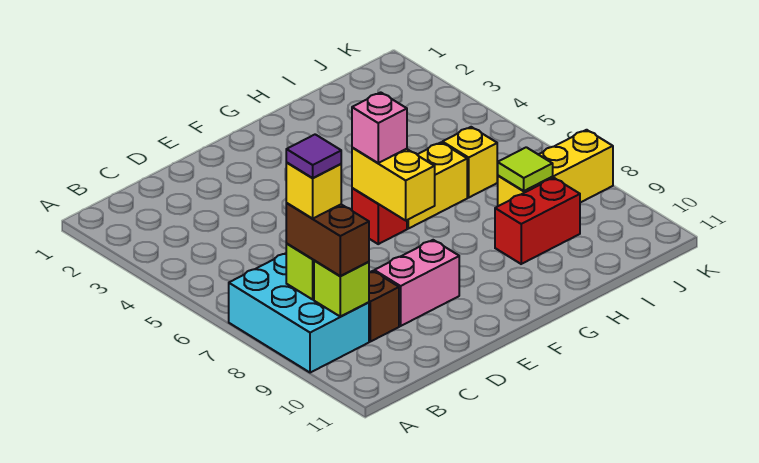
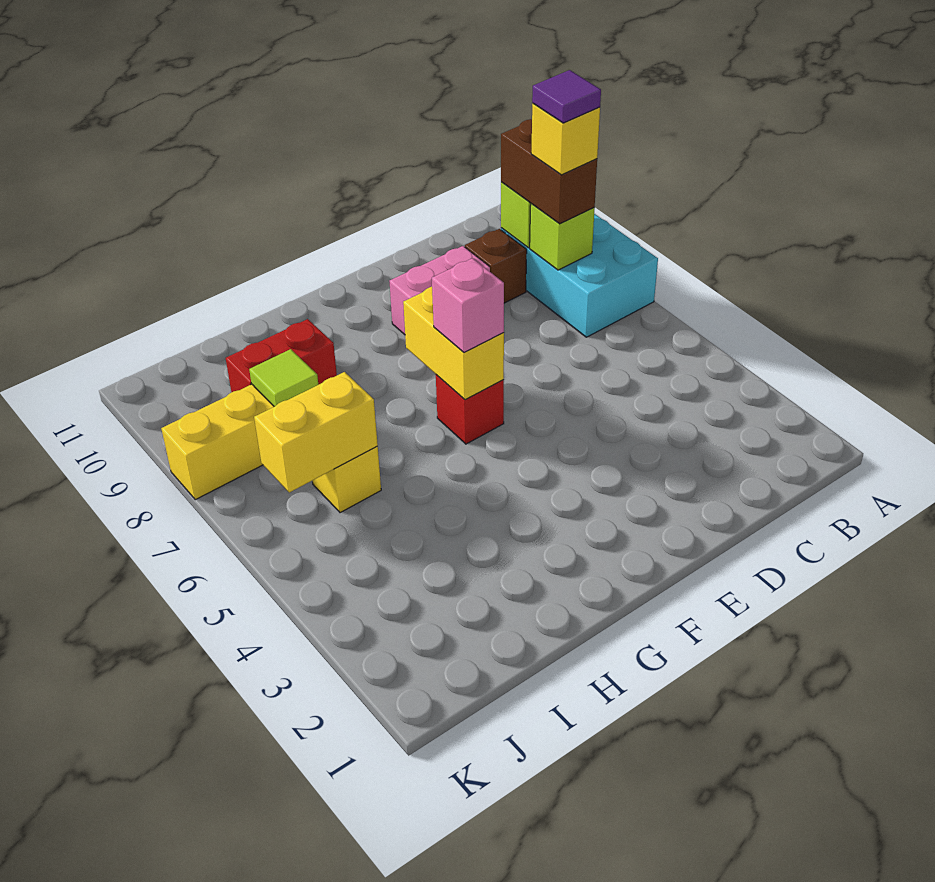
yellow brick G6:H6 level 1 -> yellow brick I6:J6 level 2

